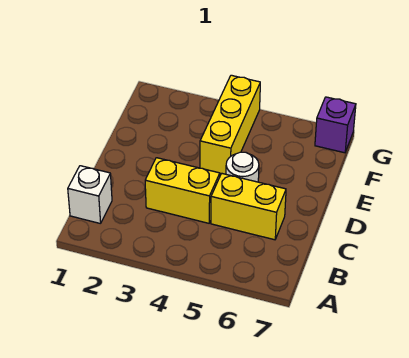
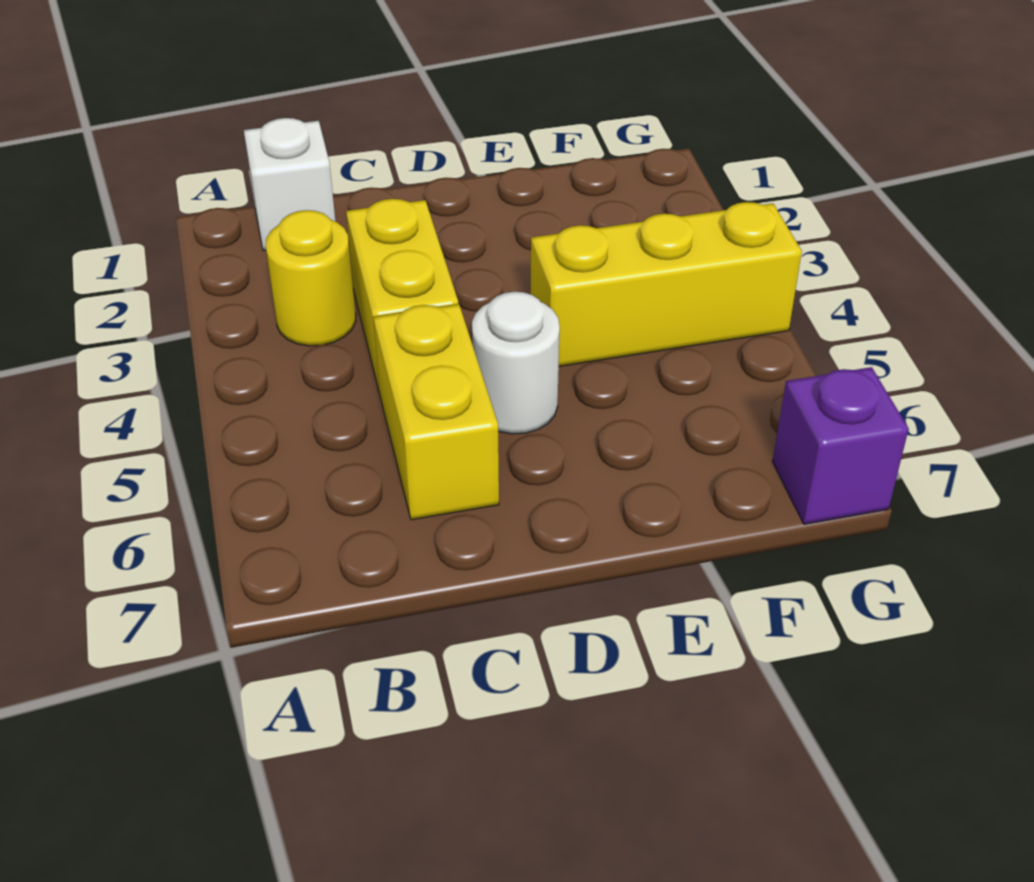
none -> yellow round brick B3 level 1

